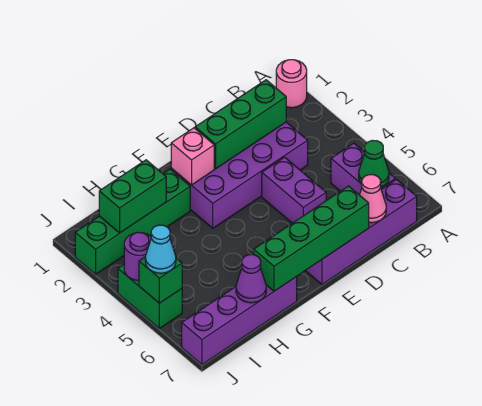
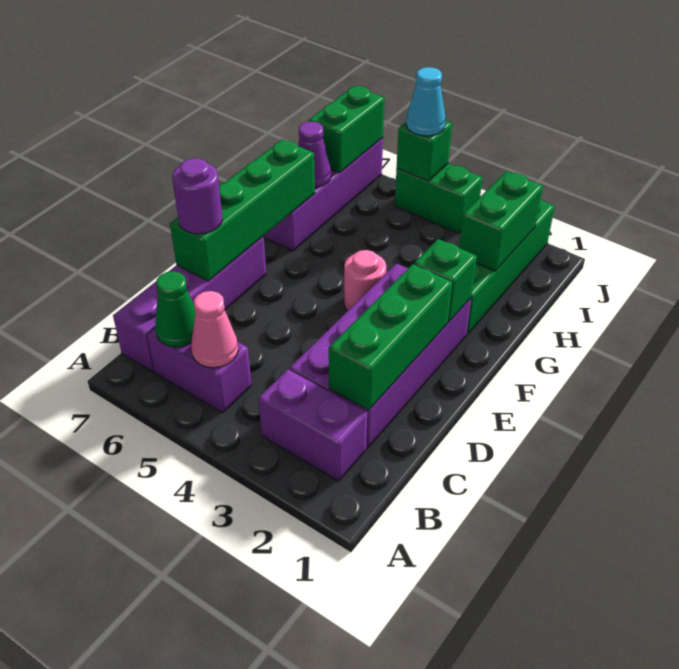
pink round brick A1 level 1 -> pink round brick F4 level 1
pink cone C7 level 2 -> pink cone B5 level 2
purple brick D4:D5 level 1 -> purple brick B2:B3 level 1
pink brick F2 level 2 -> green brick F2 level 2
none -> green brick I7:J7 level 2
purple round brick J4 level 2 -> purple round brick D7 level 3

